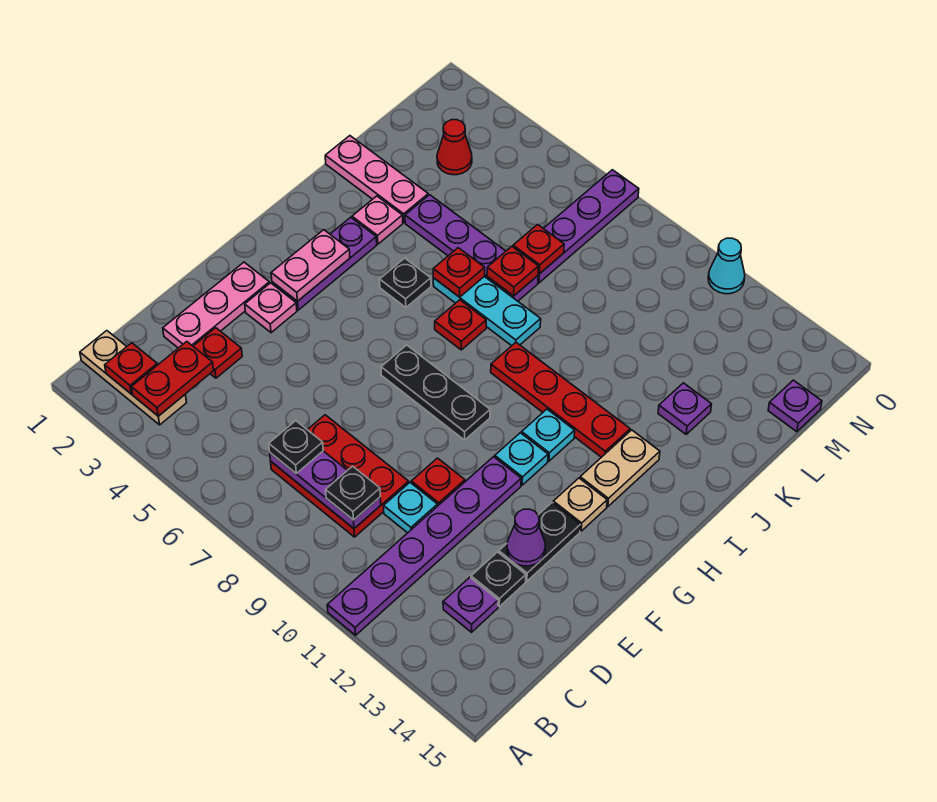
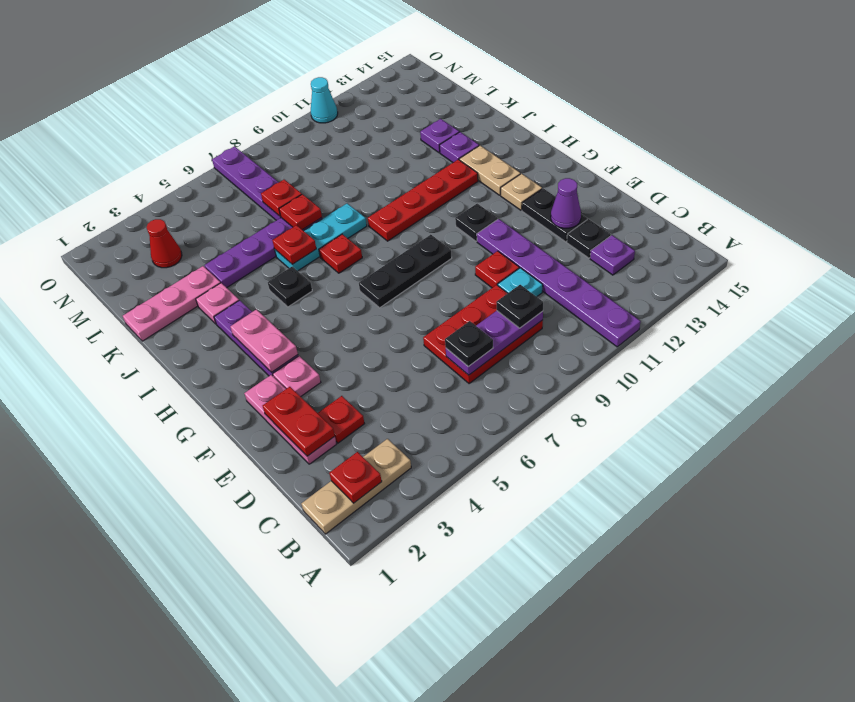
red plate B3:C3 level 2 -> red plate D2:E2 level 2
cyan plate G11 level 1 -> black plate G11 level 1
cyan plate H11 level 1 -> none
purple plate M15 level 1 -> purple plate J13 level 1

